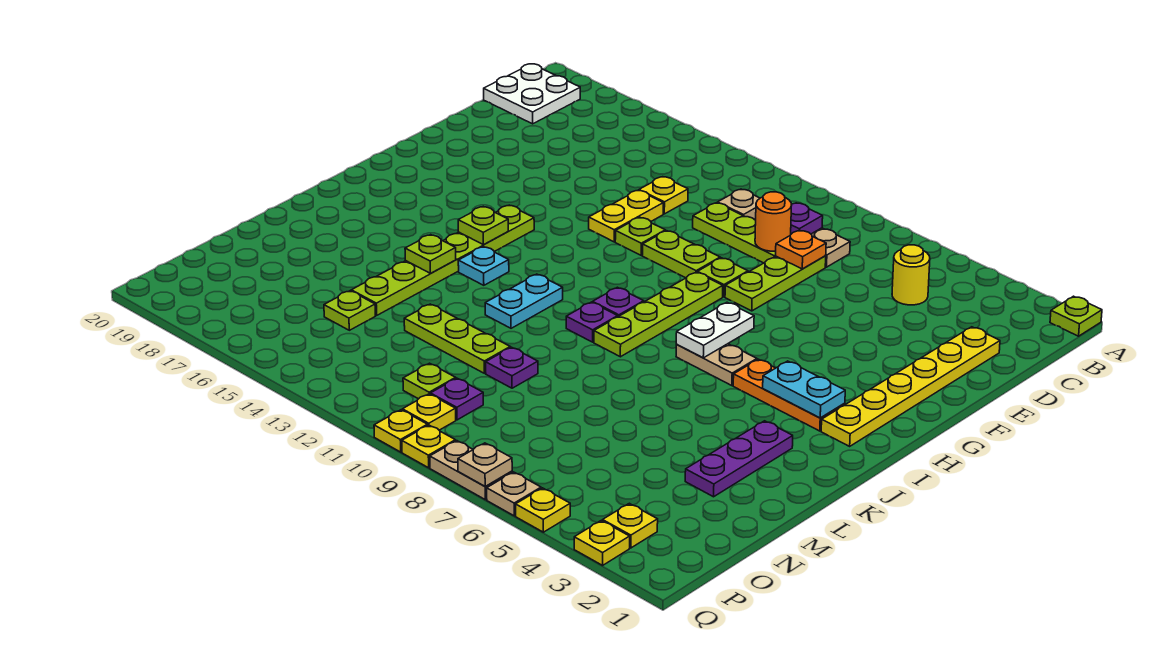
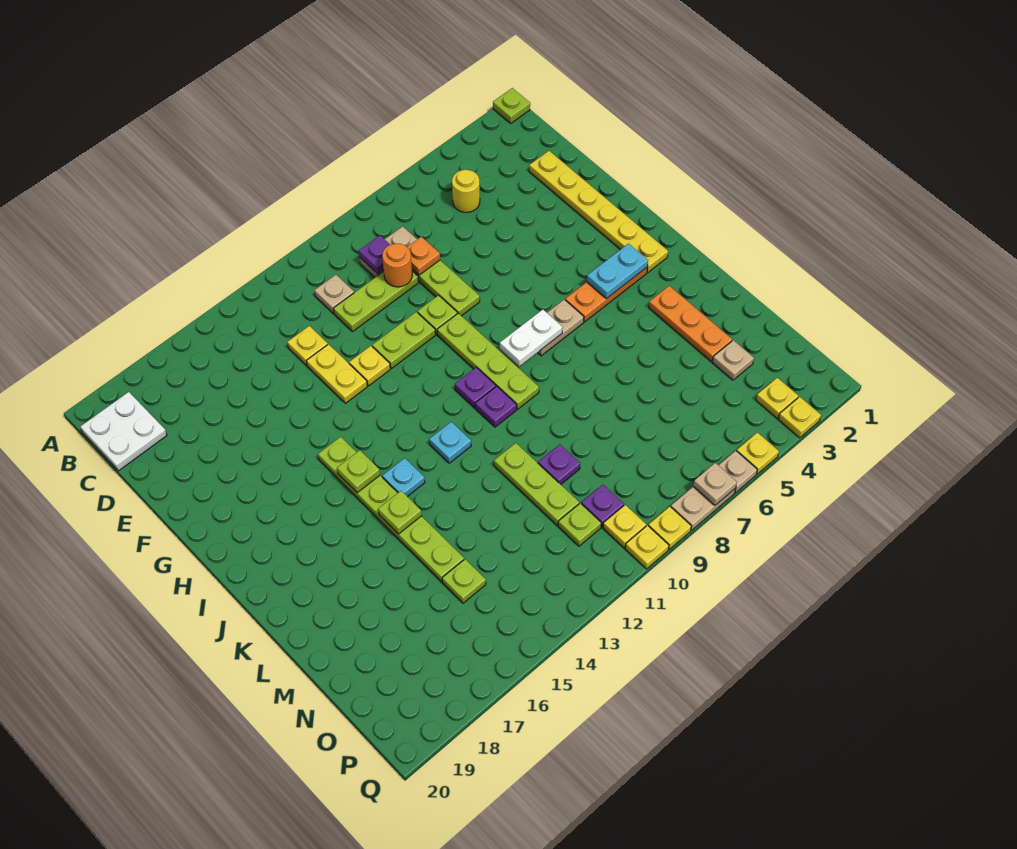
lime plate F12 level 1 -> yellow plate F12 level 1
white plate H7:I7 level 2 -> white plate I7:I8 level 2
cyan plate J12:K12 level 1 -> cyan plate J12 level 1
purple plate K3:M3 level 1 -> orange plate K3:M3 level 1
lime plate M11:M13 level 1 -> lime plate L11:N11 level 1
none -> tan plate N3 level 1

